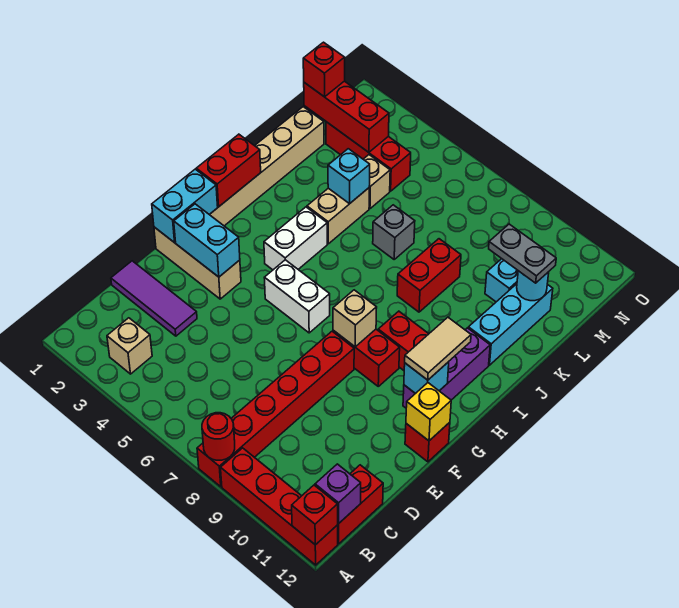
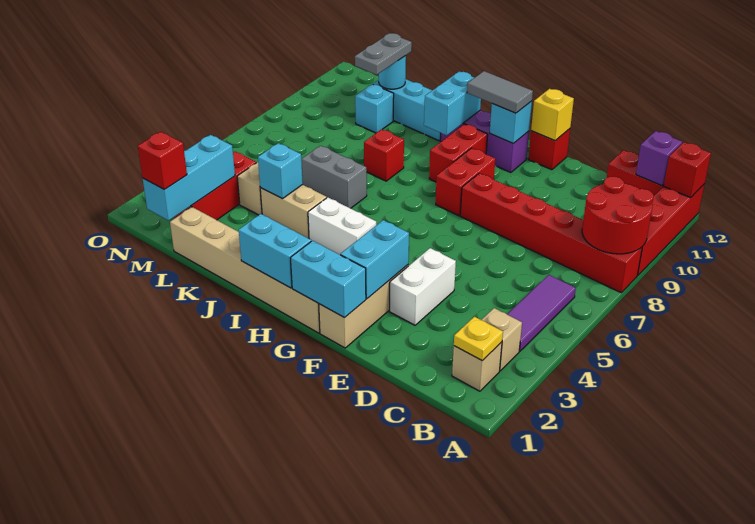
red round brick A8 level 2 -> red round brick A8:B9 level 2
none -> yellow plate B2 level 2
purple tile D1:D3 level 1 -> purple tile B4:B6 level 1
white brick G5:G6 level 1 -> white brick E3:E4 level 1
tan brick G8 level 2 -> tan brick B2 level 1
tan tile G11:H11 level 3 -> grey tile G11:H11 level 3
red brick H1:I1 level 2 -> cyan brick H1:I1 level 2
none -> cyan brick I10:I11 level 2
red brick J8:K8 level 1 -> red brick J8 level 1
grey brick K6 level 1 -> grey brick J6:K6 level 1
red brick M1:M3 level 2 -> cyan brick M1:M3 level 2

